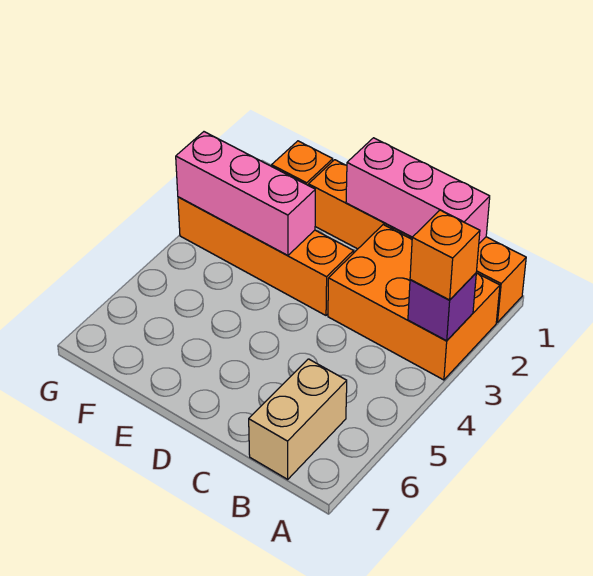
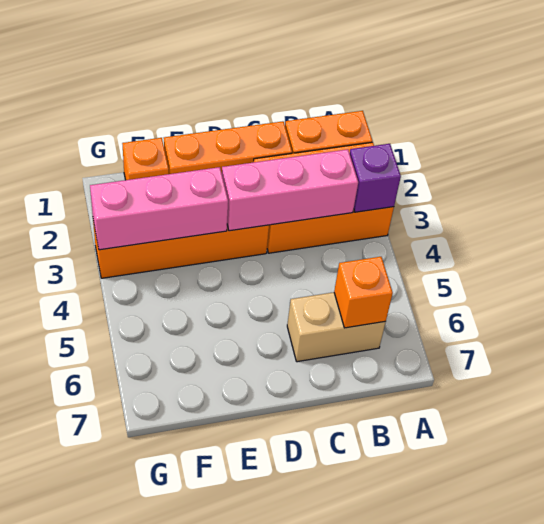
orange brick A3 level 3 -> orange brick B6 level 2
pink brick B1:D1 level 2 -> pink brick B3:D3 level 2
tan brick B6:B7 level 1 -> tan brick B6:C6 level 1

